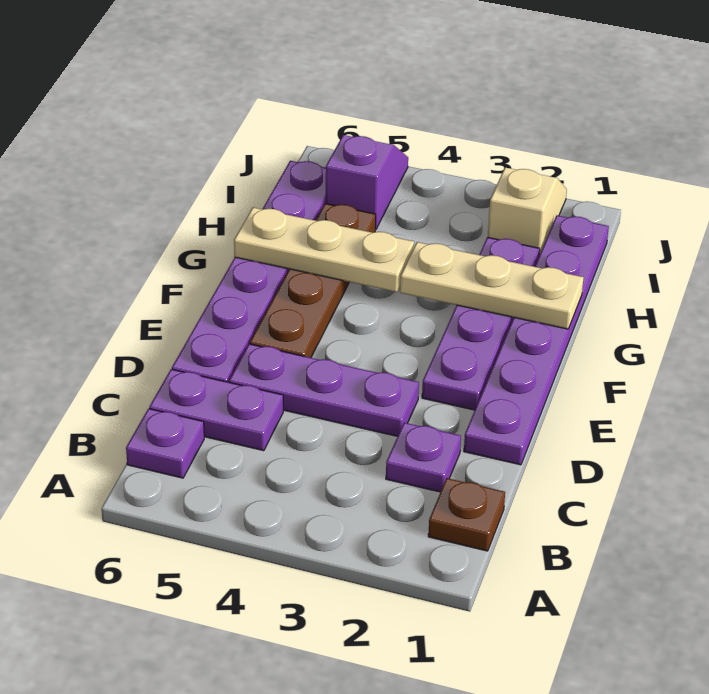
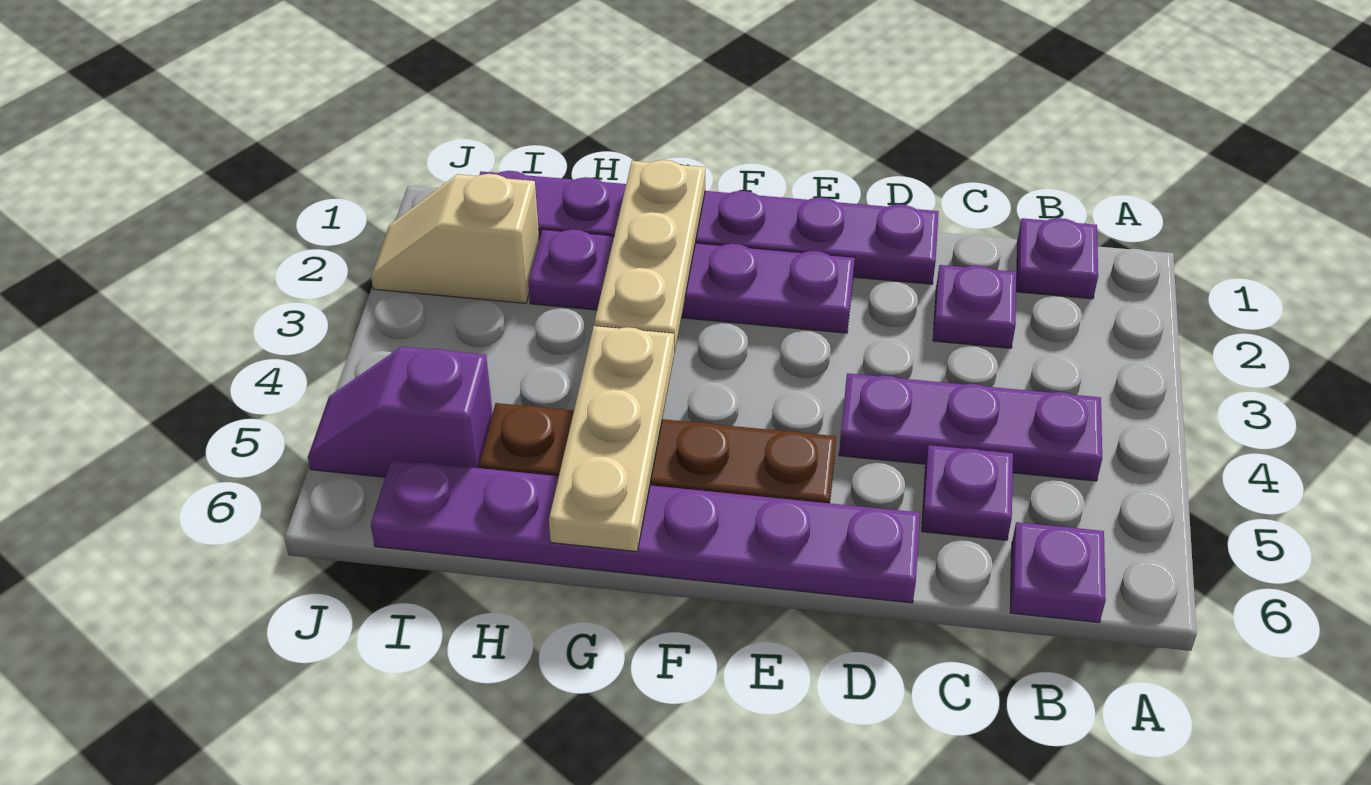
brown plate B1 level 1 -> purple plate B1 level 1
purple plate C5:C6 level 1 -> purple plate C5 level 1
purple plate D3:D5 level 1 -> purple plate B4:D4 level 1

